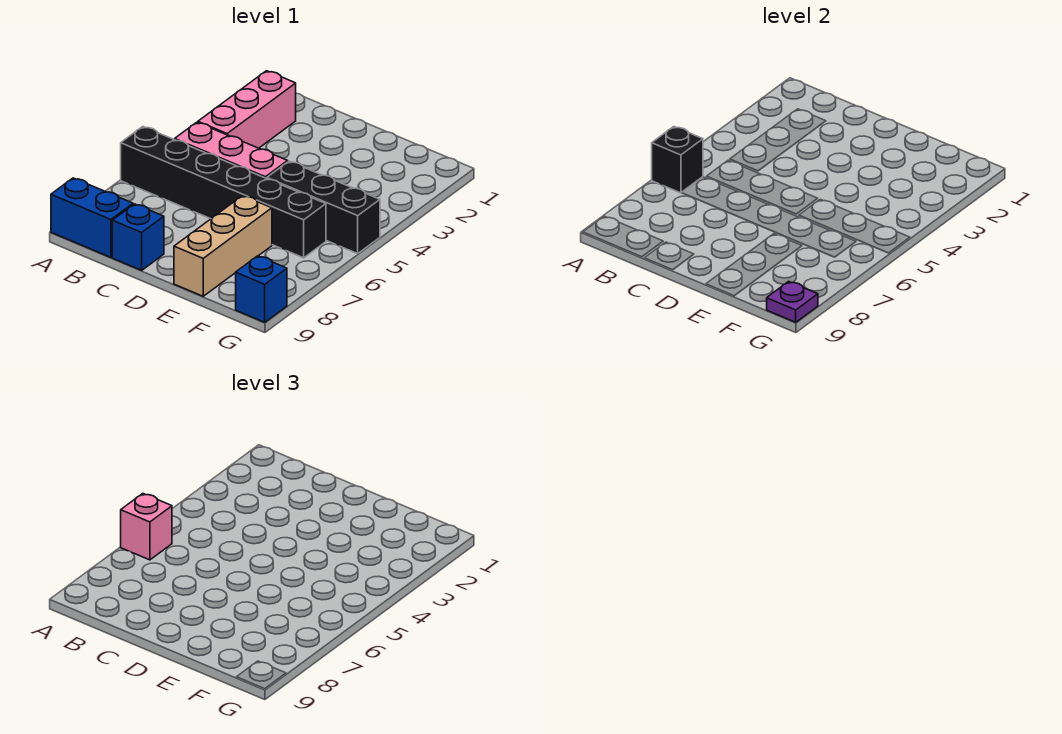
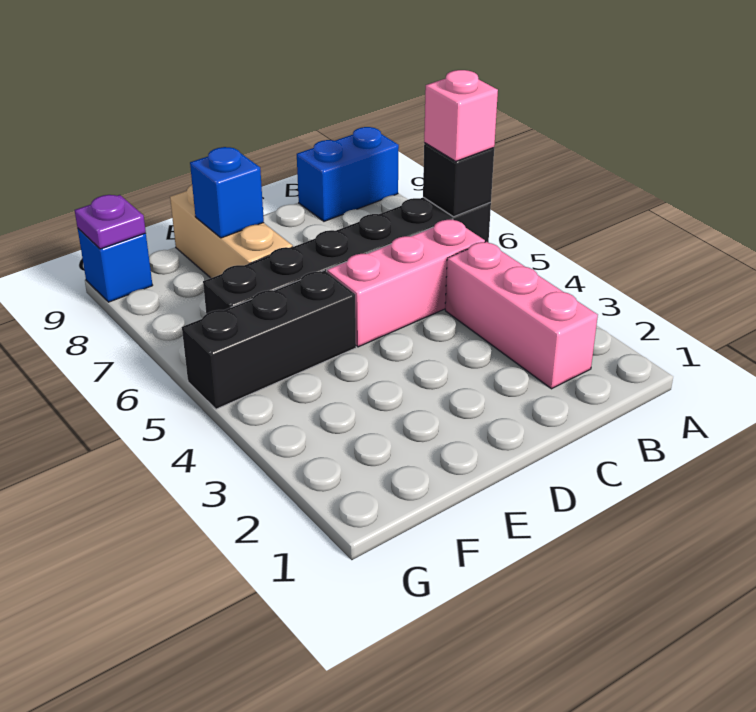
blue brick C9 level 1 -> blue brick E8 level 2

